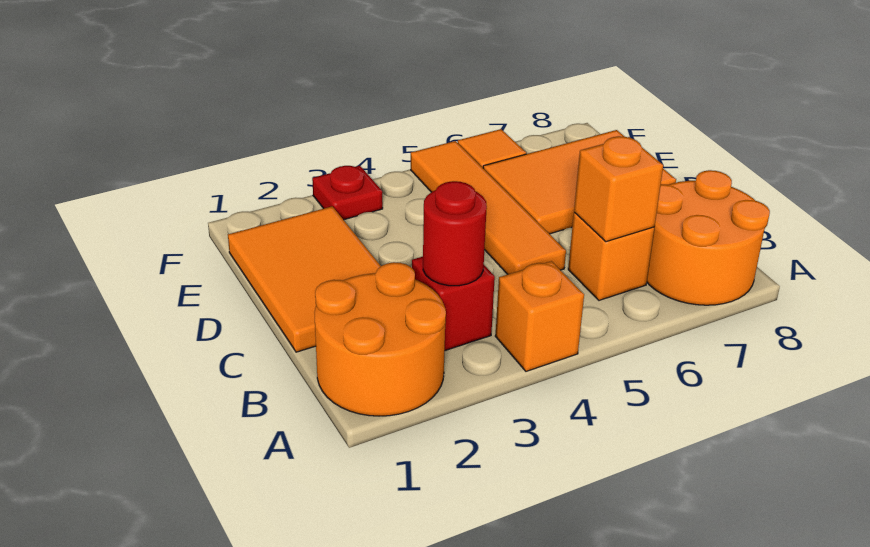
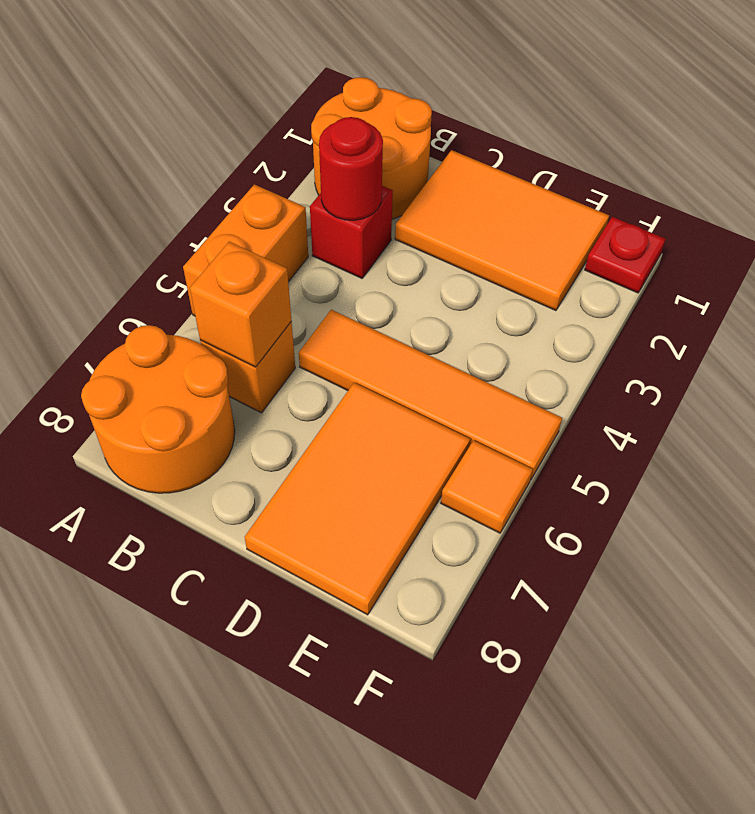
orange brick A4 level 1 -> orange brick A4:A5 level 1
red plate F3 level 1 -> red plate F1 level 1

